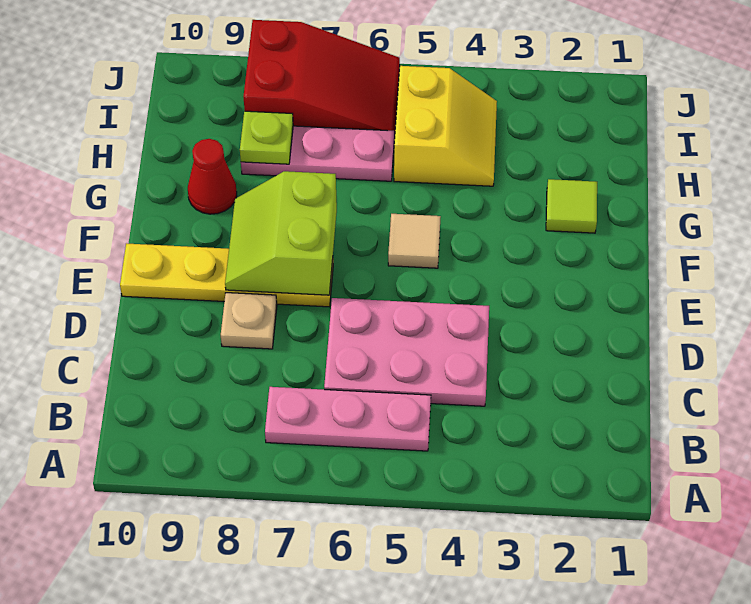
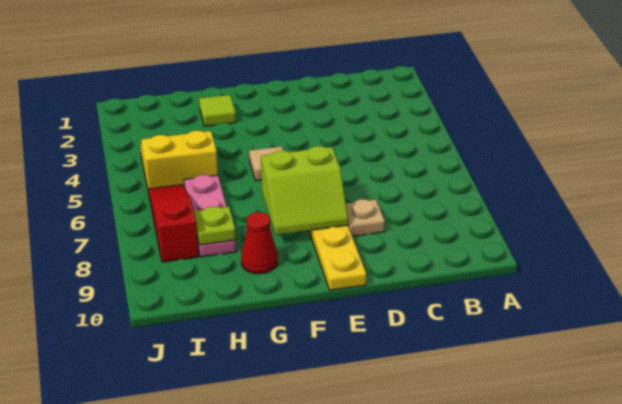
pink plate B5:B7 level 1 -> none
pink plate C4:D6 level 1 -> none
red slope I6:J8 level 1 top 8 -> red slope I6:I8 level 1 top 8

